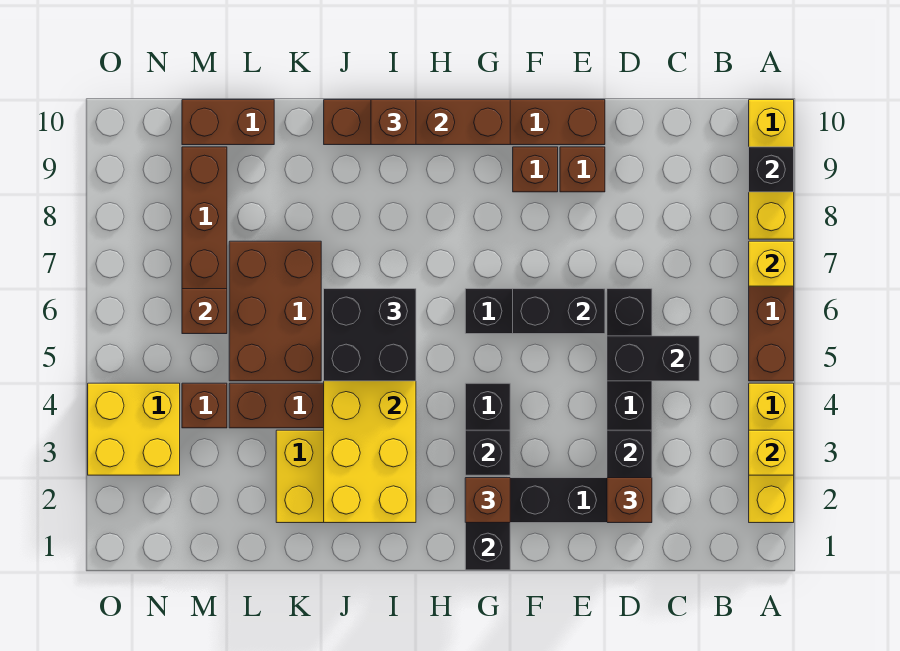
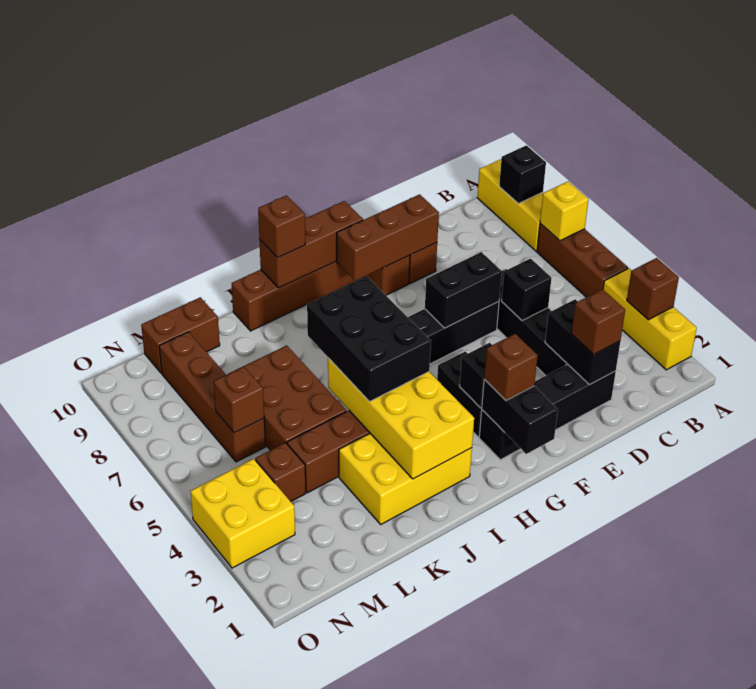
yellow brick A3 level 2 -> brown brick A3 level 2
black brick C5:D5 level 2 -> black brick D5 level 2
none -> brown brick E9:G9 level 2
black brick I5:J6 level 3 -> black brick I4:J6 level 3

